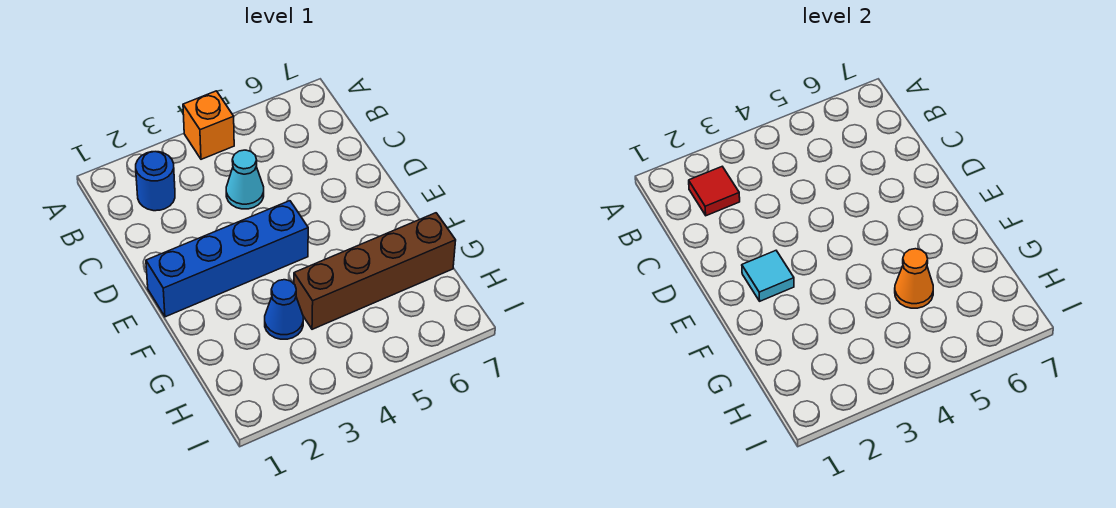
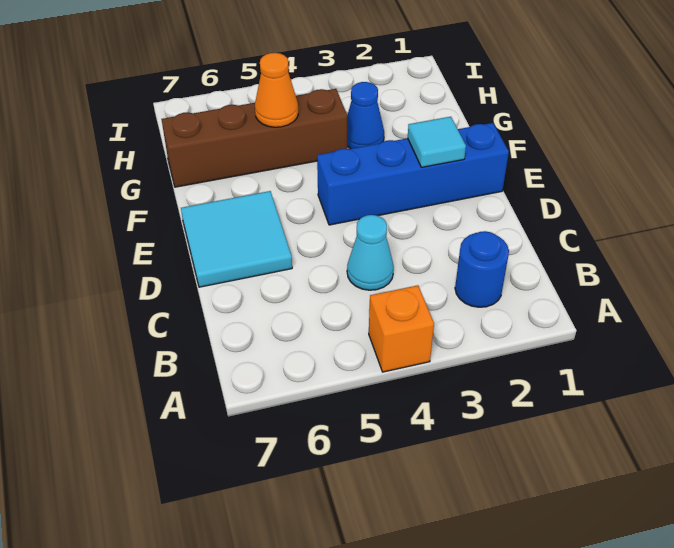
red tile B2 level 2 -> none
none -> cyan tile D6:E7 level 1

